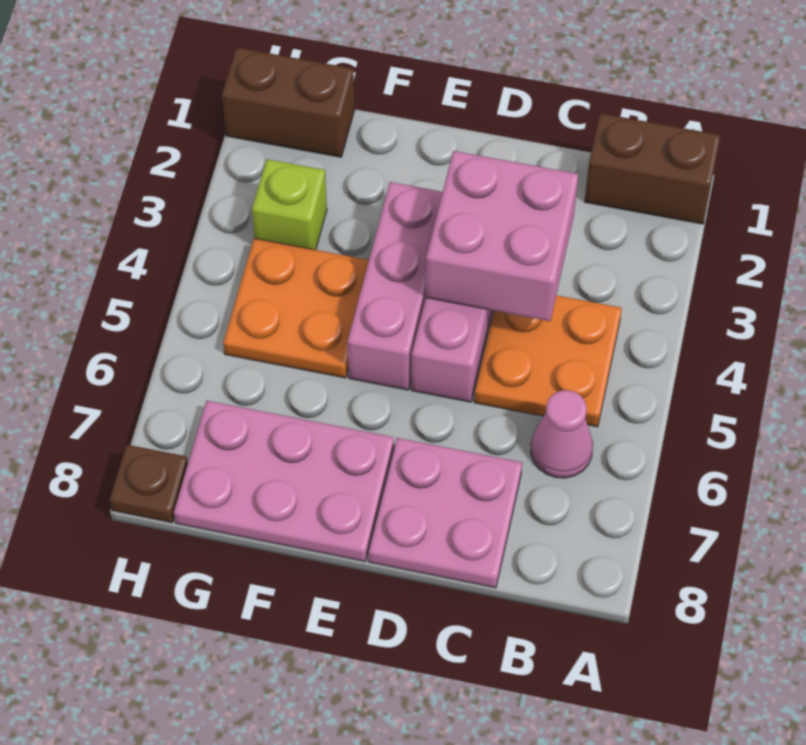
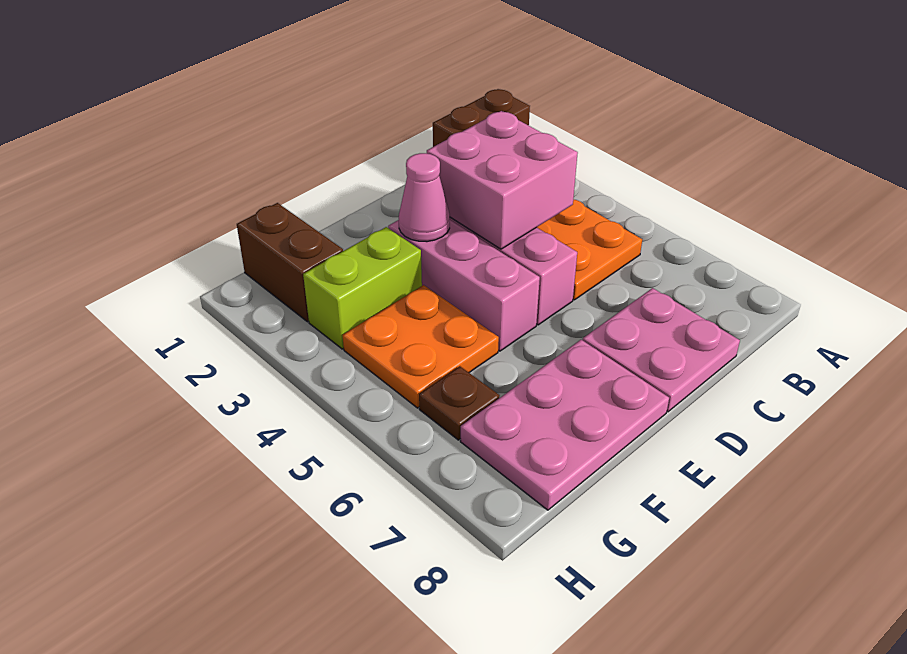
pink cone B6 level 1 -> pink cone E3 level 2
brown brick G1:H1 level 1 -> brown brick G1:G2 level 1
lime brick G3 level 1 -> lime brick F3:G3 level 1
brown plate H8 level 1 -> brown plate G6 level 1

